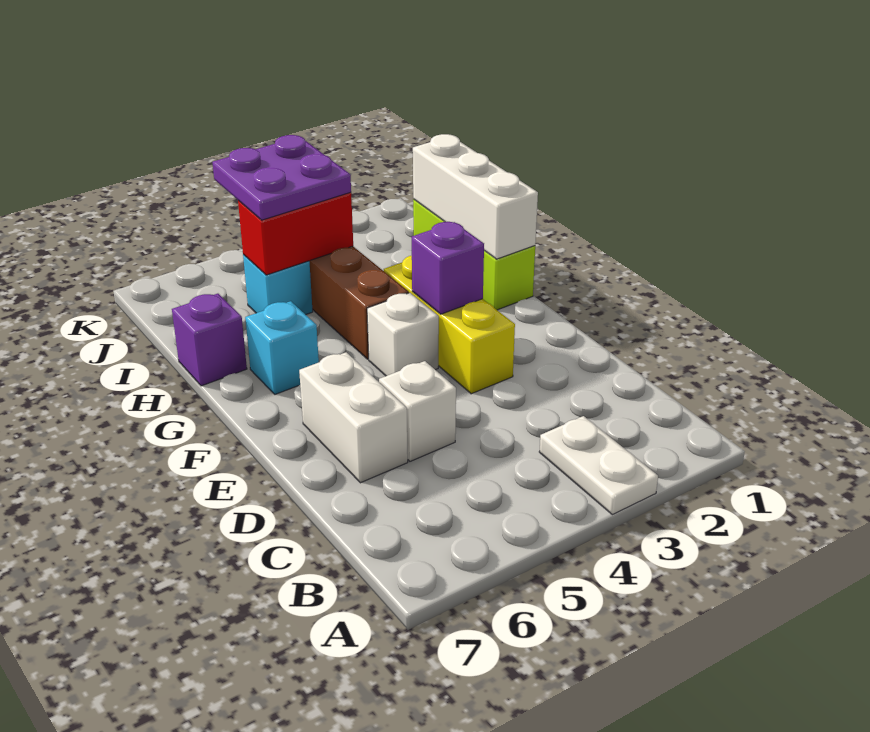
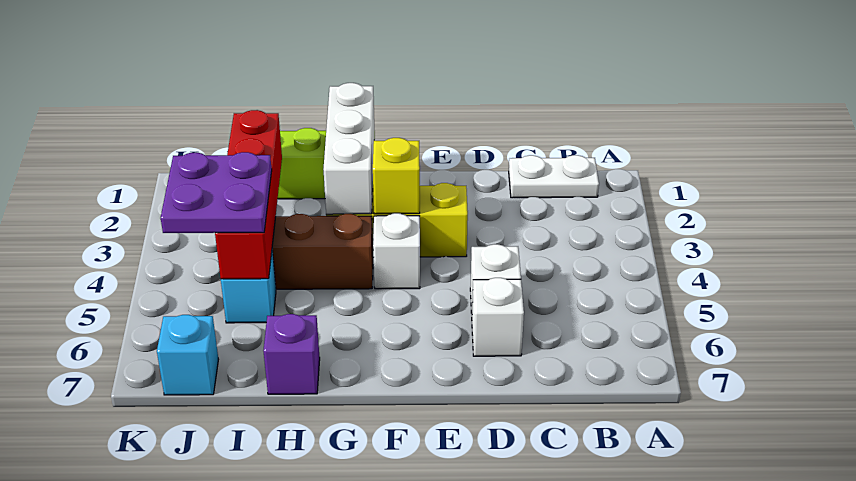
white plate A3:B3 level 1 -> white plate B1:C1 level 1
white brick D6:E6 level 1 -> white brick D6 level 1
purple brick F3 level 2 -> yellow brick F3 level 2
white brick G1:I1 level 2 -> white brick G1:G3 level 2
cyan brick G6 level 1 -> cyan brick J7 level 1
red brick I4:I5 level 2 -> red brick I2:I5 level 2

